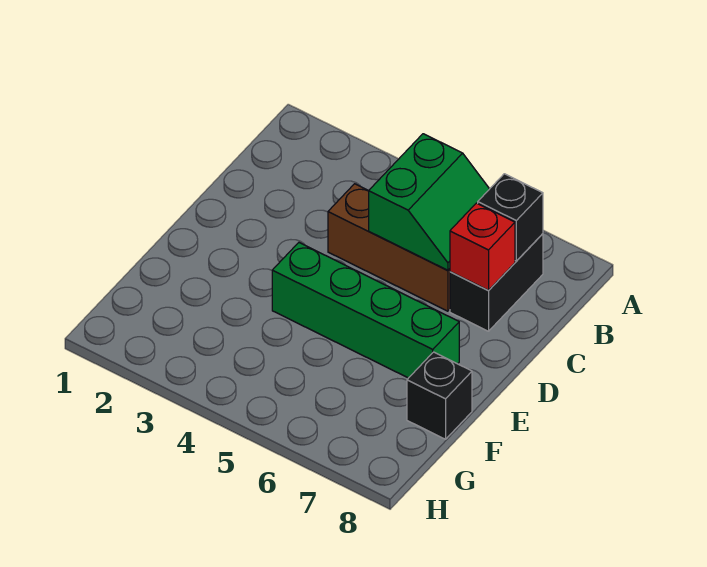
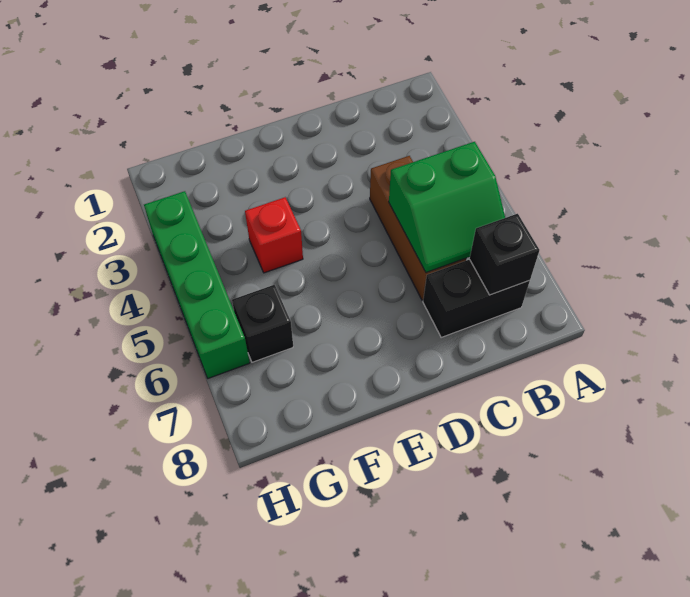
red brick C7 level 2 -> red brick F4 level 1
green brick E4:E7 level 1 -> green brick H3:H6 level 1
black brick F8 level 1 -> black brick G6 level 1

